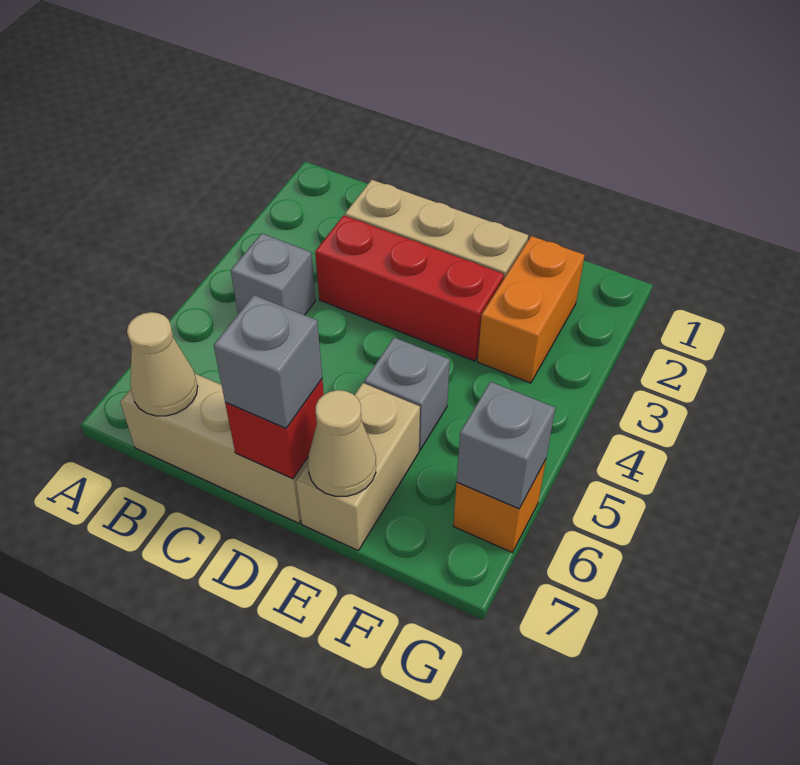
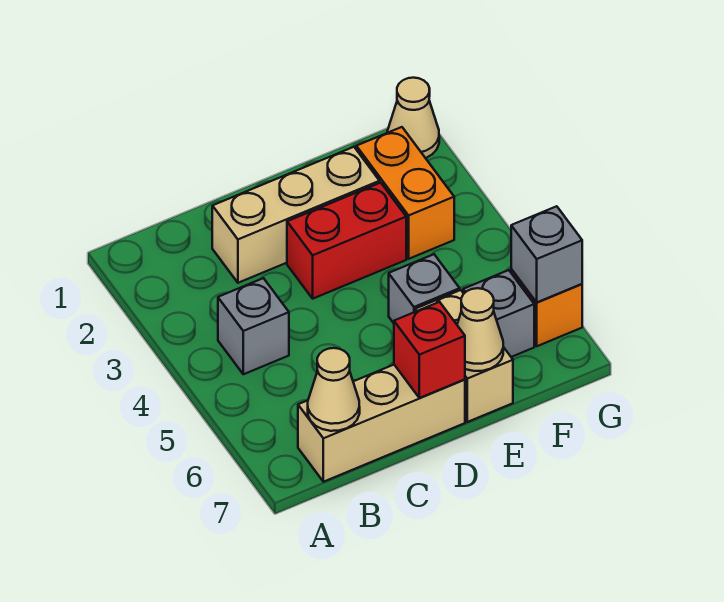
red brick C3:E3 level 1 -> red brick D3:E3 level 1
grey brick D7 level 3 -> grey brick F6 level 1
none -> tan cone G1 level 1

